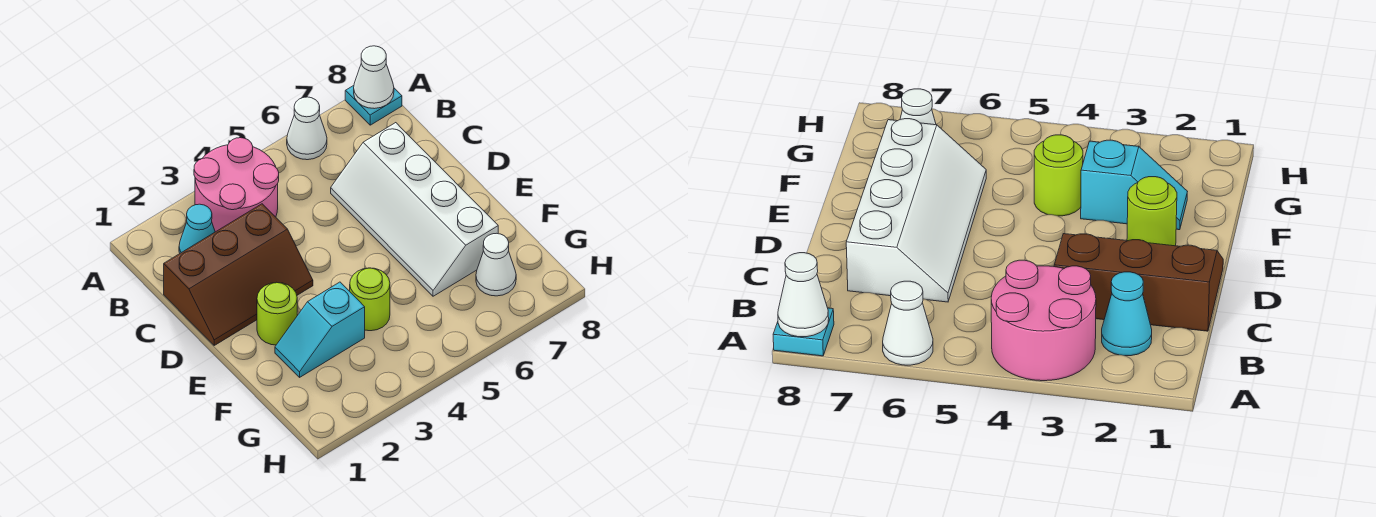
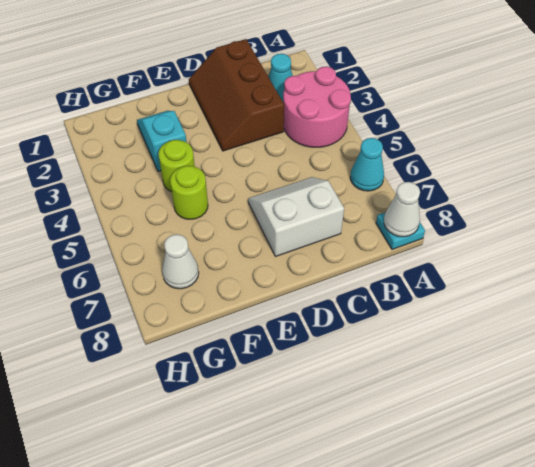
white cone A6 level 1 -> cyan cone A6 level 1
white slope C6:F7 level 1 top 7 -> white slope C6:D7 level 1 top 7
lime round brick E2 level 1 -> lime round brick F5 level 1

